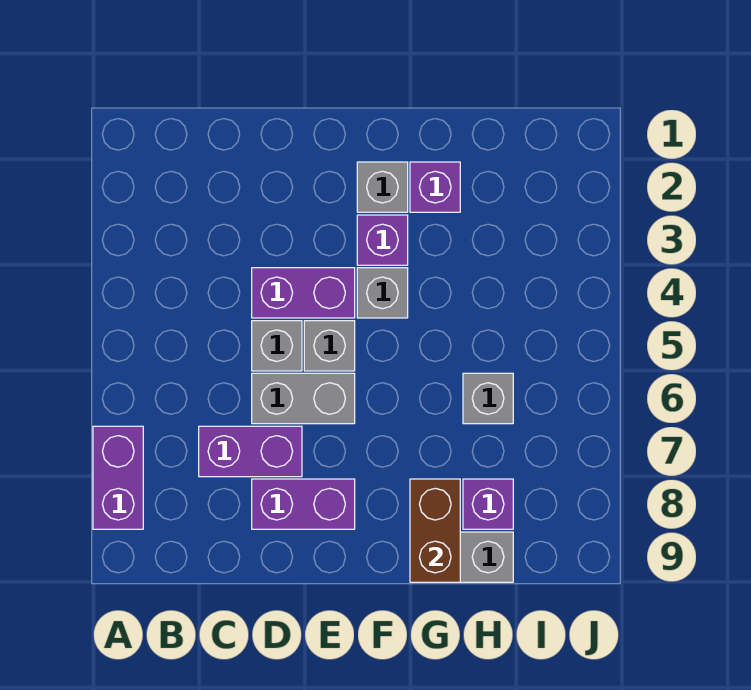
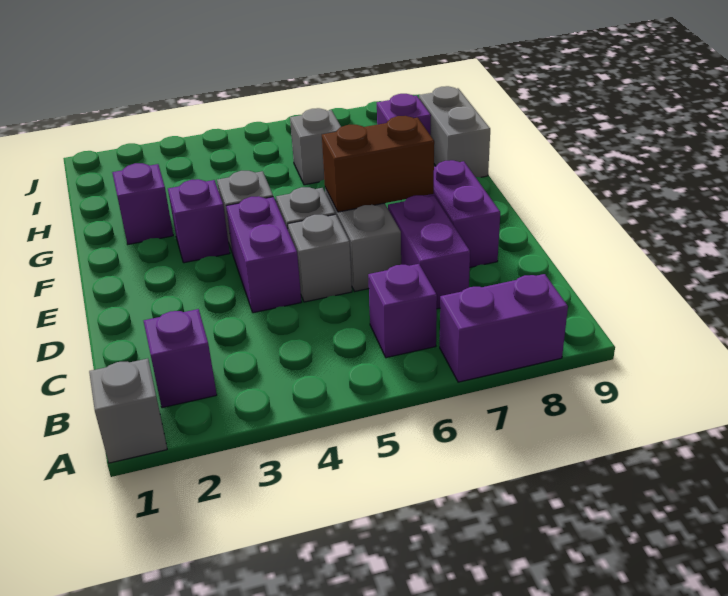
none -> purple brick B2 level 1
none -> purple brick B6 level 1
grey brick F2 level 1 -> grey brick A1 level 1
brown brick G8:G9 level 2 -> brown brick E6:E7 level 2

